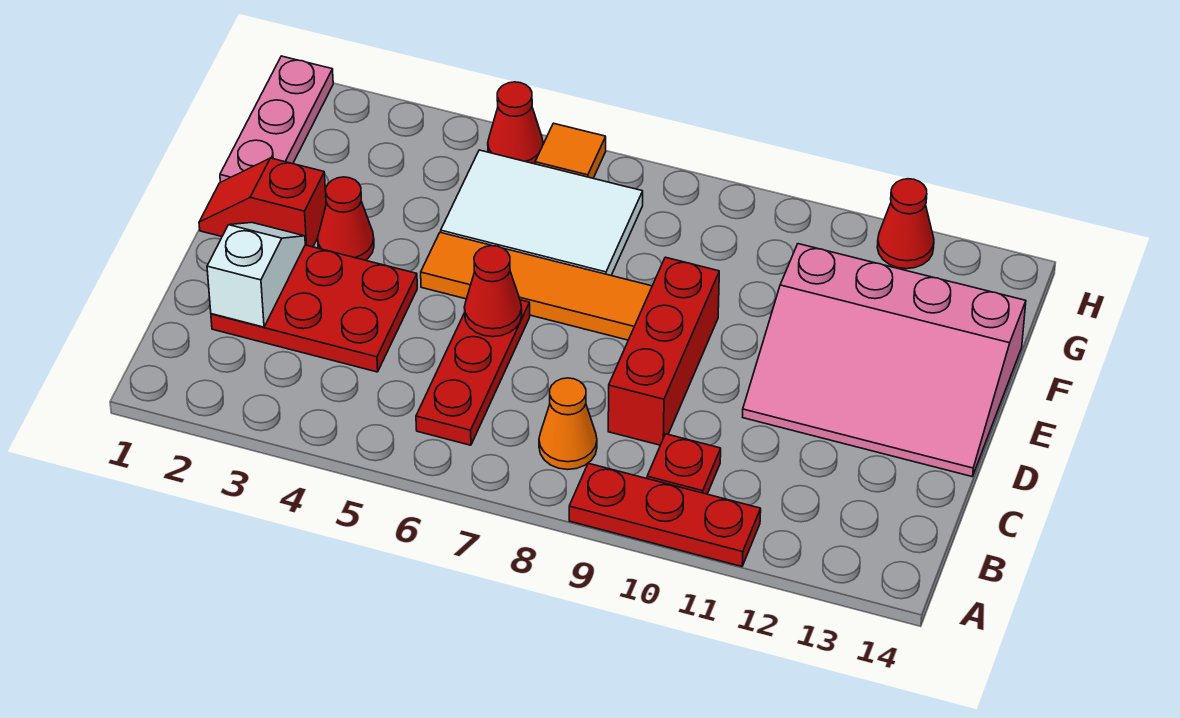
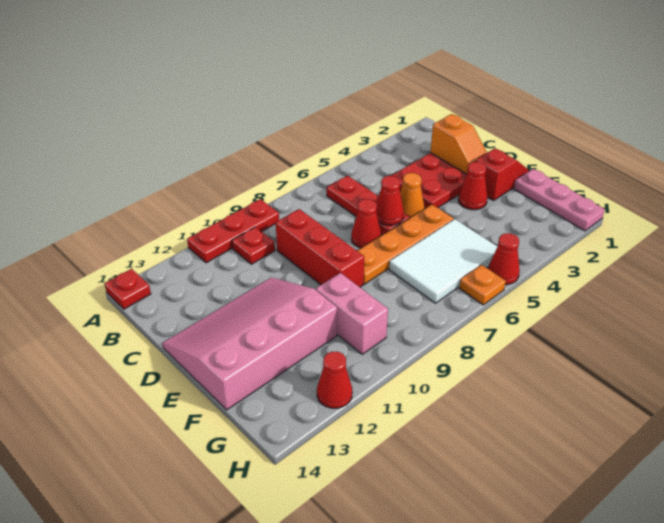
none -> red plate A14 level 1
orange cone B8 level 1 -> orange cone D5 level 1
white slope C2:D2 level 2 top C -> orange slope C2:D2 level 2 top C
none -> red cone D7 level 1
orange tile E5:E8 level 1 -> orange plate E5:E8 level 1
none -> pink brick F10:G10 level 1
orange tile H6 level 1 -> orange plate H6 level 1

